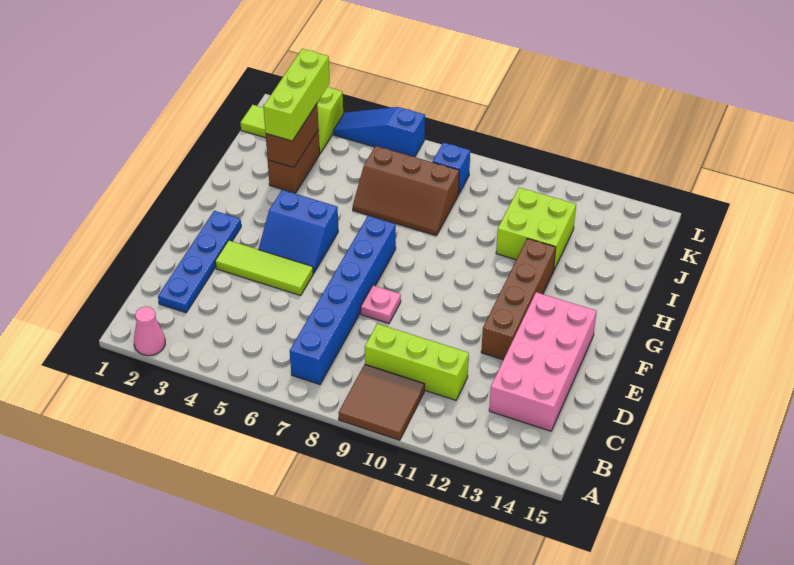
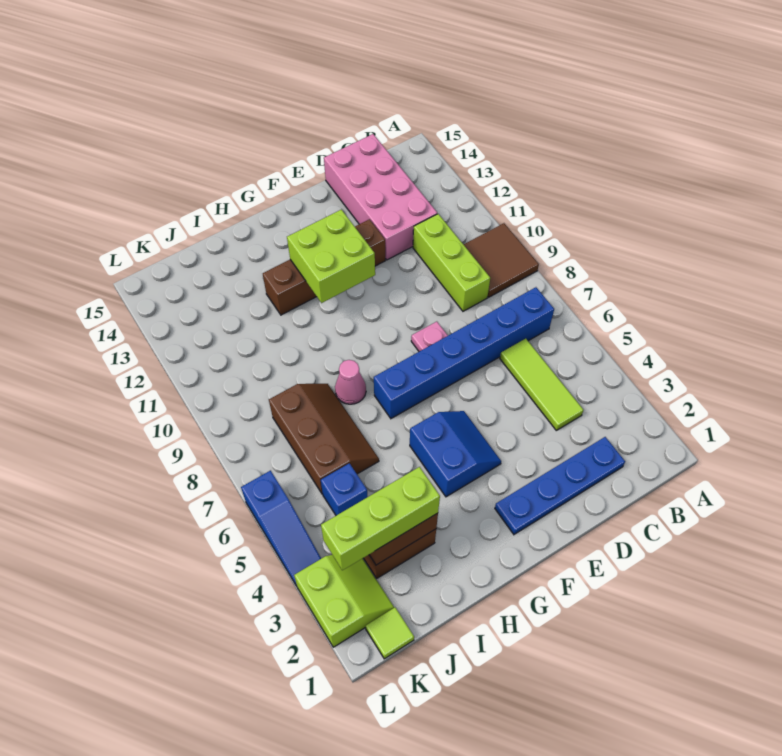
pink cone A2 level 1 -> pink cone H8 level 1
pink brick C13:F14 level 1 -> pink brick C12:D15 level 1
lime tile E3:E5 level 1 -> lime tile C4:C6 level 1
lime brick I11:J12 level 1 -> lime brick F11:G12 level 2
blue brick K8 level 1 -> blue brick J5 level 1

